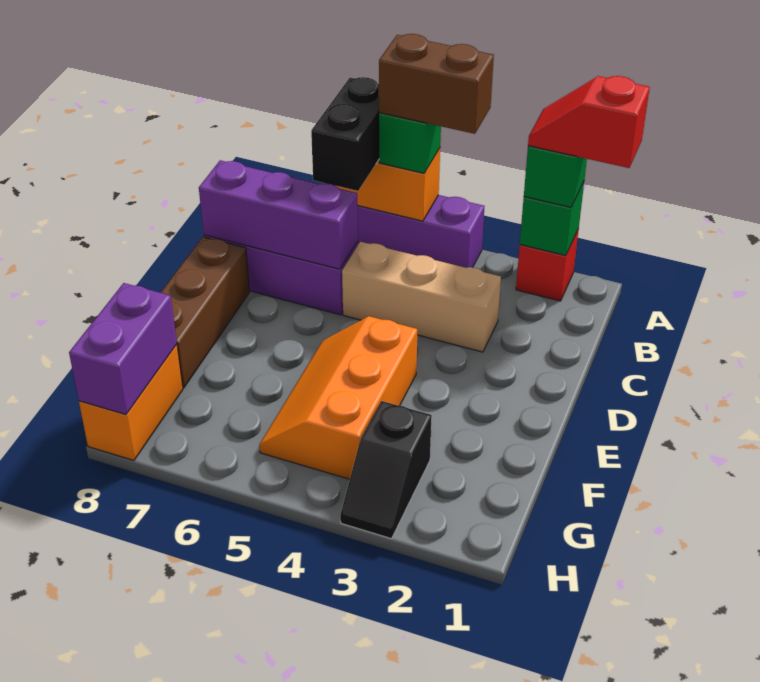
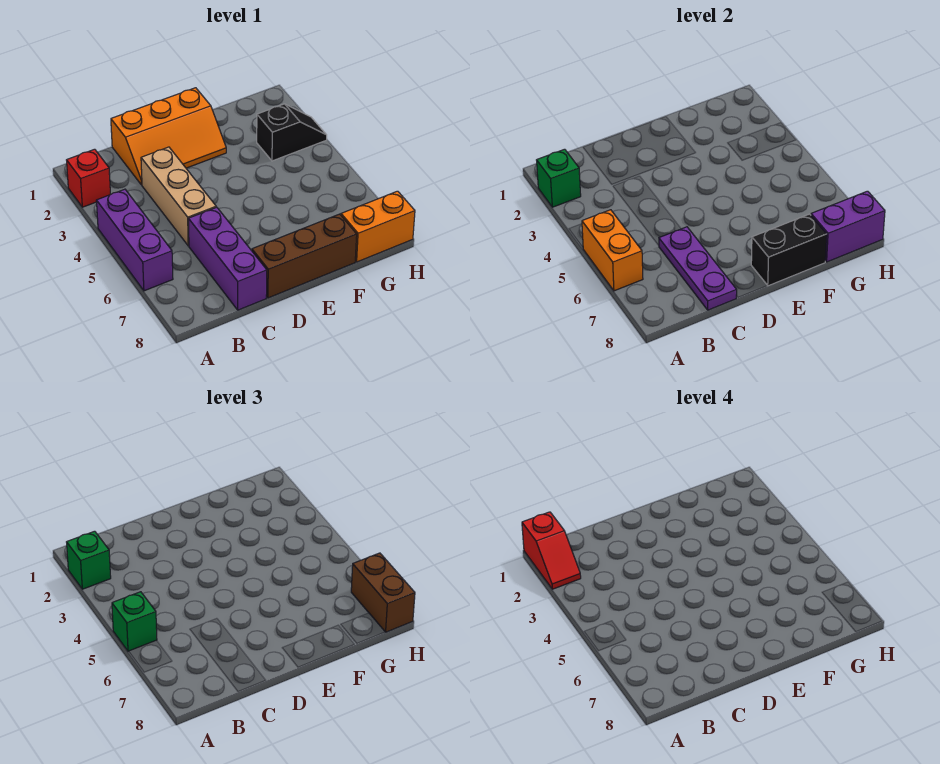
brown brick A4:A5 level 4 -> brown brick H7:H8 level 3
black brick A6:B6 level 3 -> black brick E8:F8 level 2
purple brick C6:C8 level 2 -> purple plate C6:C8 level 2
orange slope E4:G5 level 1 top 4 -> orange slope C1:E2 level 1 top 1

